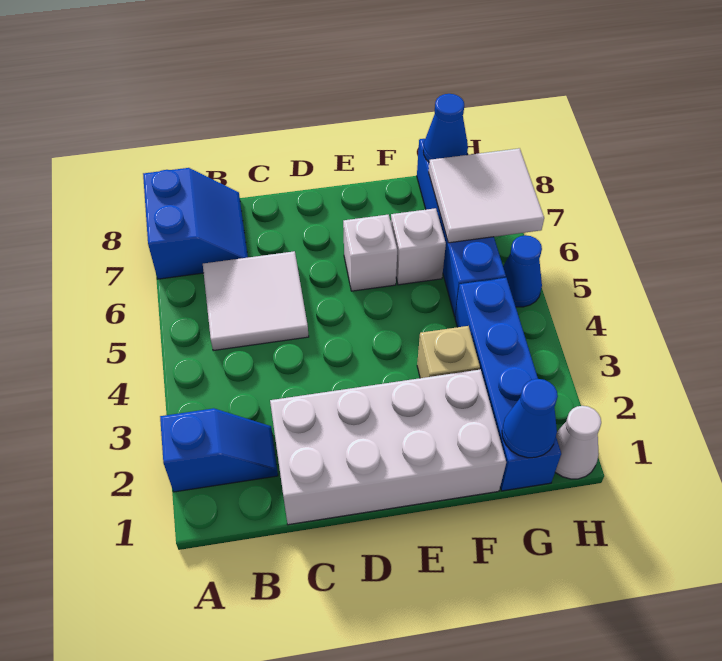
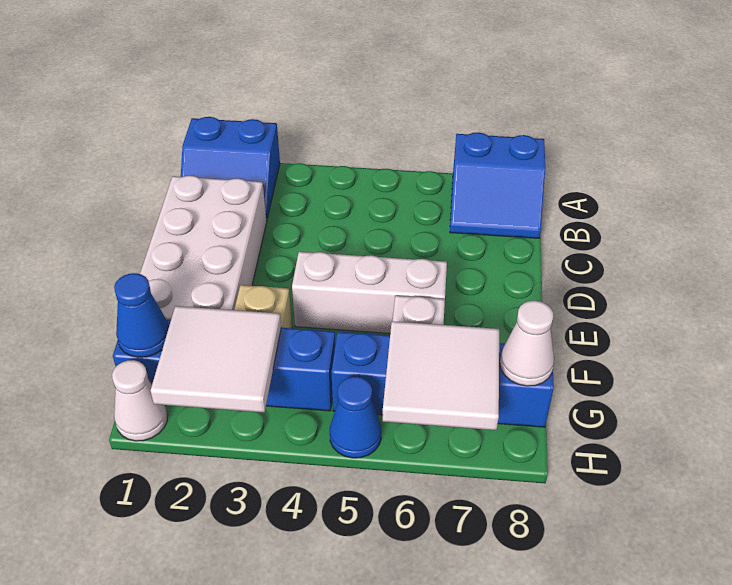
blue slope A2:B2 level 1 top A -> blue slope A1:B2 level 1 top A
white tile B5:C6 level 1 -> white tile G2:H3 level 2
white brick E6 level 1 -> white brick E4:E6 level 1
blue cone G8 level 2 -> white cone G8 level 2

